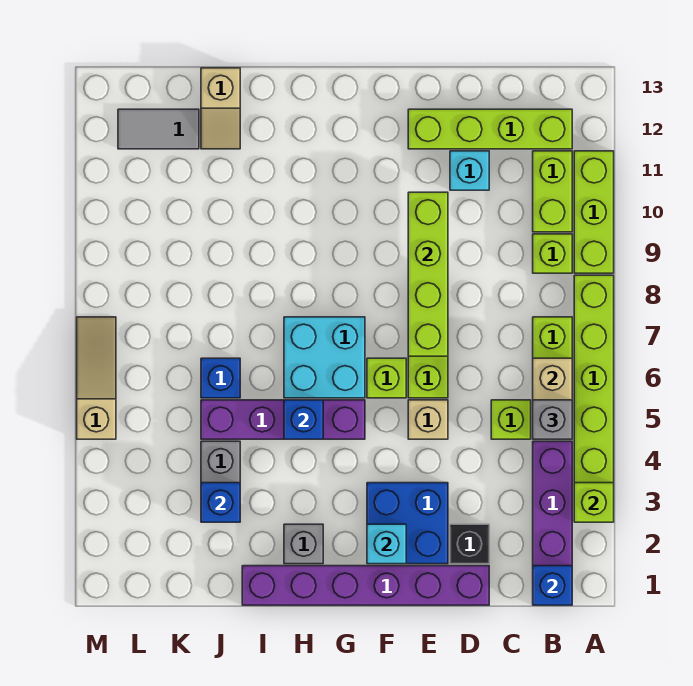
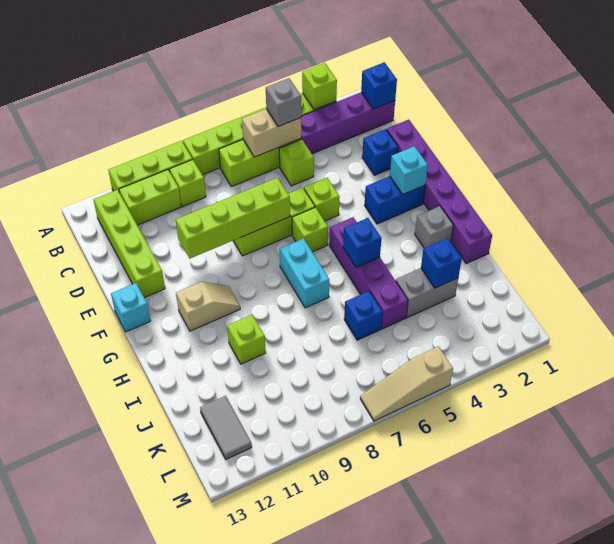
black brick D2 level 1 -> blue brick D2 level 1
cyan brick D11 level 1 -> cyan brick F13 level 1
blue brick E2:F3 level 1 -> blue brick F2:F3 level 1
tan brick E5 level 1 -> lime brick E5 level 1
cyan brick G6:H7 level 1 -> cyan brick G7:H7 level 1
none -> lime brick I10 level 1
tan slope J12:J13 level 1 top 13 -> tan slope G10:G11 level 1 top 11

